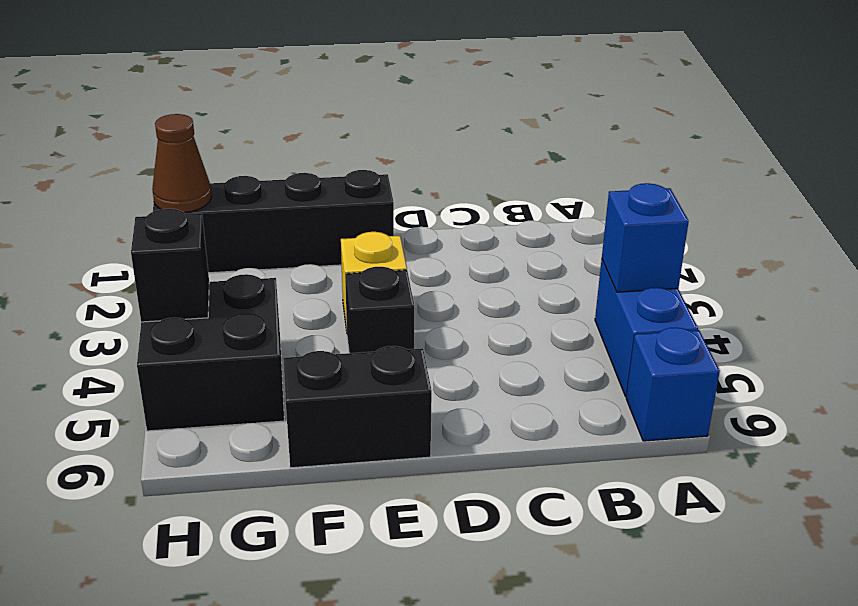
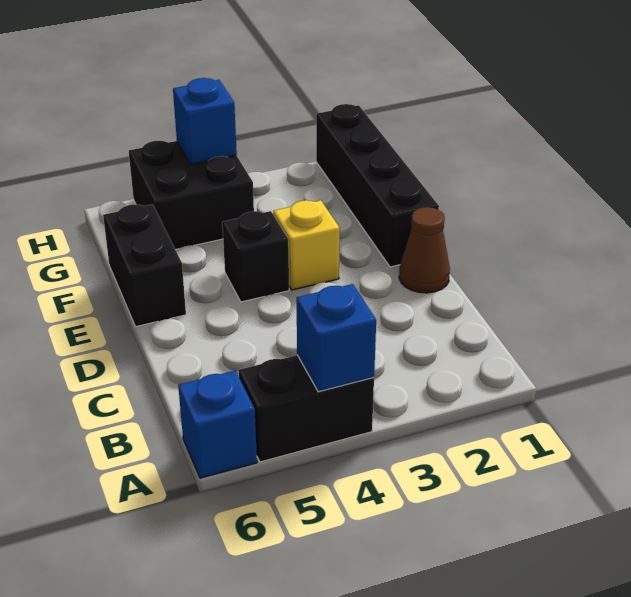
blue brick A4:A5 level 1 -> black brick A4:A5 level 1
brown cone H1 level 2 -> brown cone D1 level 1
black brick H4 level 2 -> blue brick H4 level 2

